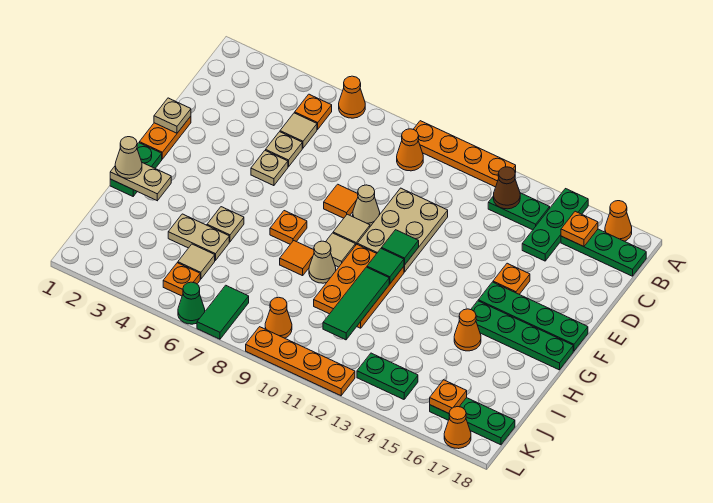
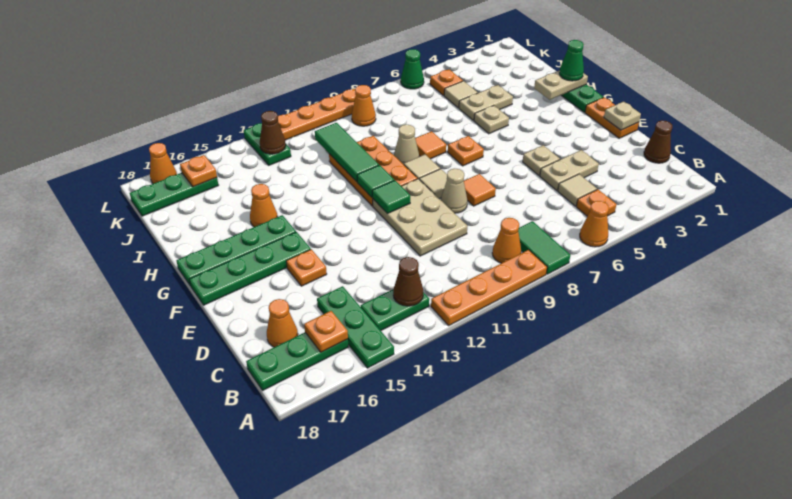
orange cone A17 level 1 -> orange cone C17 level 1
none -> brown cone C1 level 1
tan plate D5 level 1 -> tan plate D4:D5 level 1
tan cone H1 level 3 -> green cone H1 level 3
green tile K7:L7 level 1 -> green tile A8:B8 level 1
green plate K13:K14 level 1 -> green plate K13:L13 level 1
none -> brown cone K13 level 2

